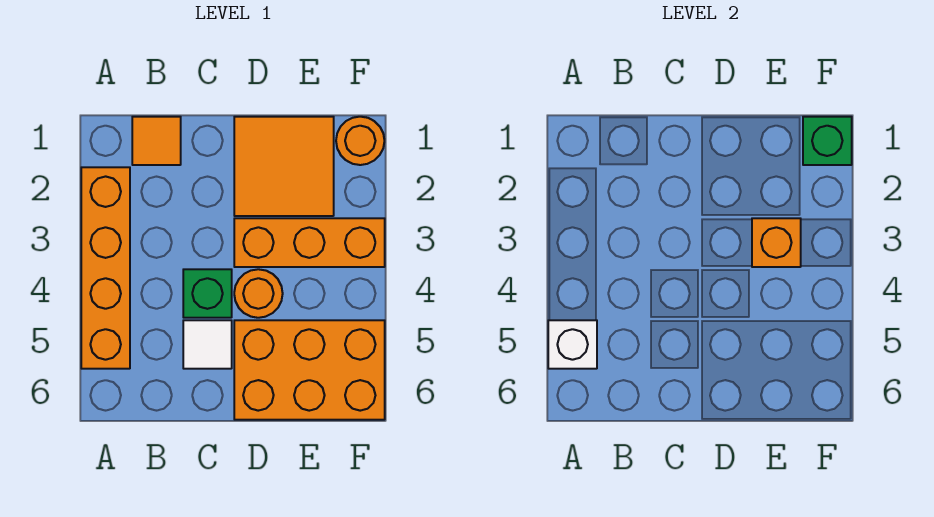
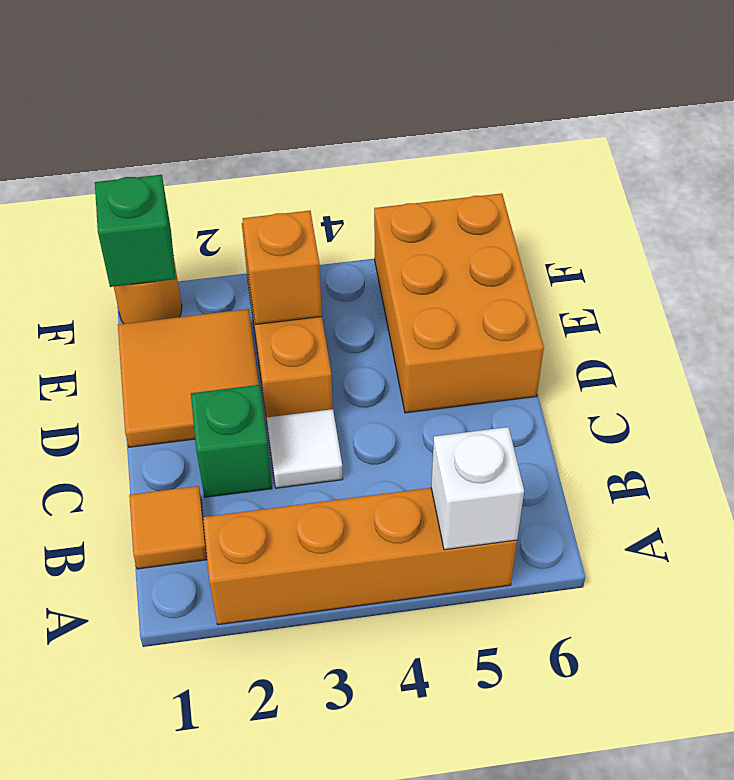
green brick C4 level 1 -> green brick C2 level 1
white tile C5 level 1 -> white tile C3 level 1
orange round brick D4 level 1 -> none

